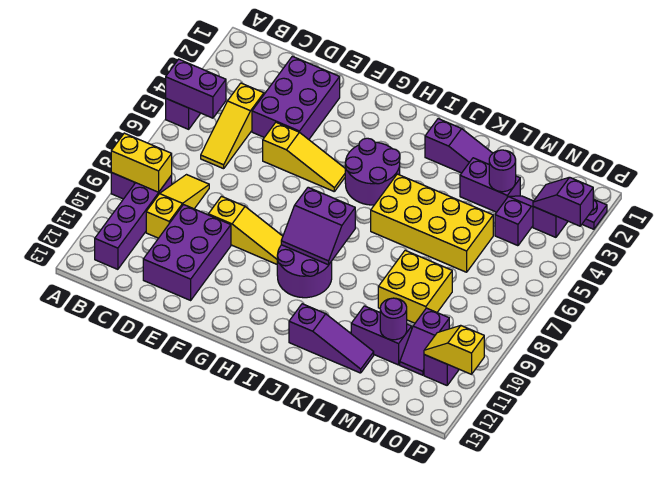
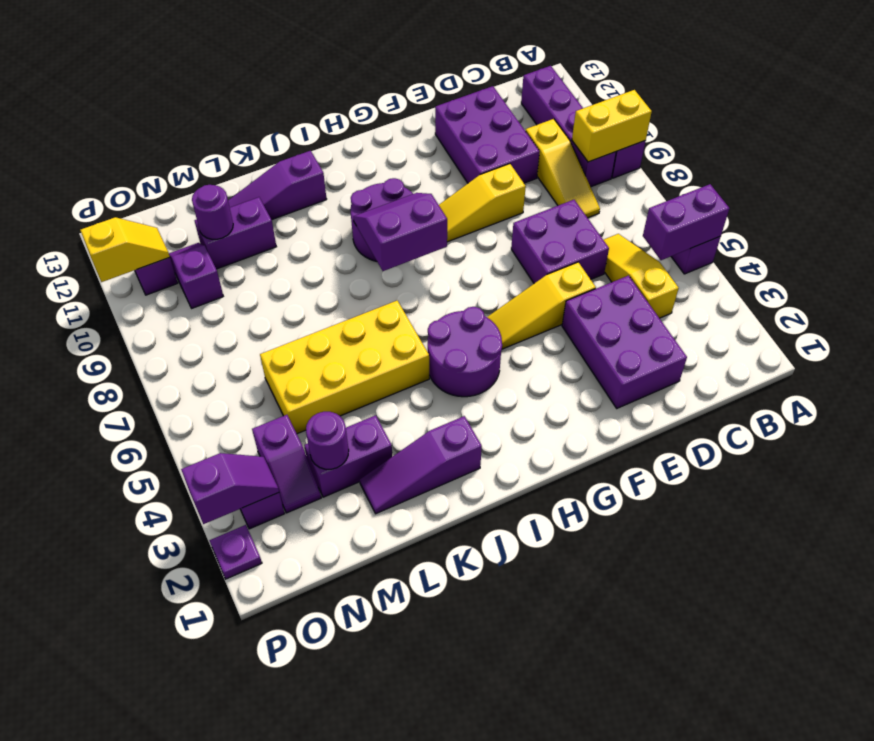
none -> purple brick D6:E7 level 1
yellow brick L8:M9 level 1 -> none

